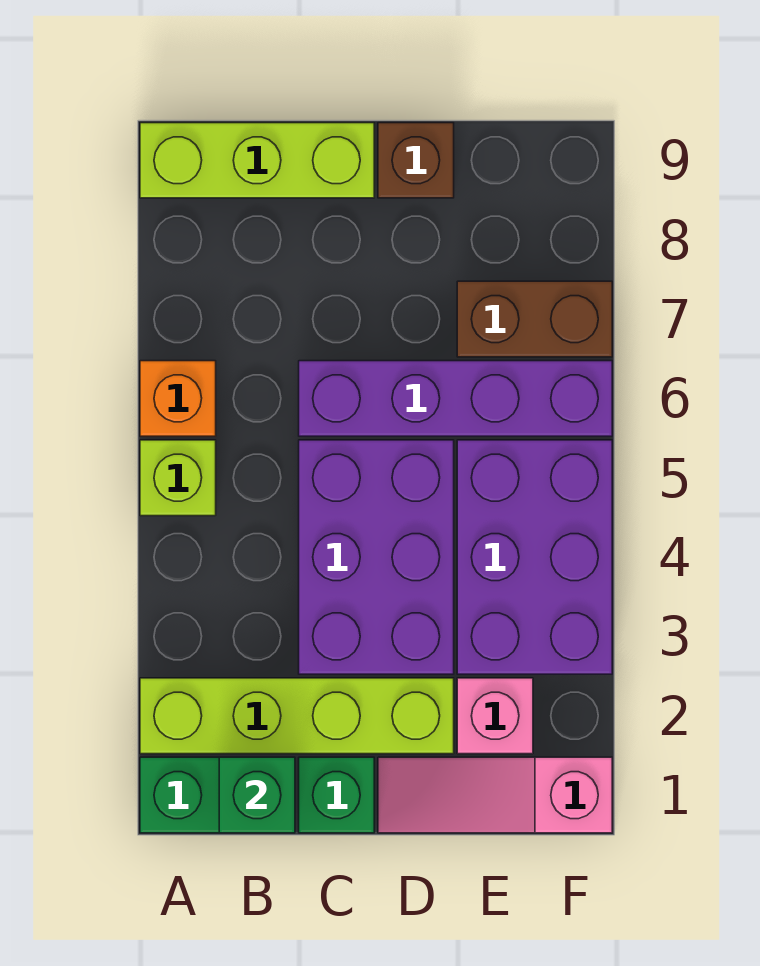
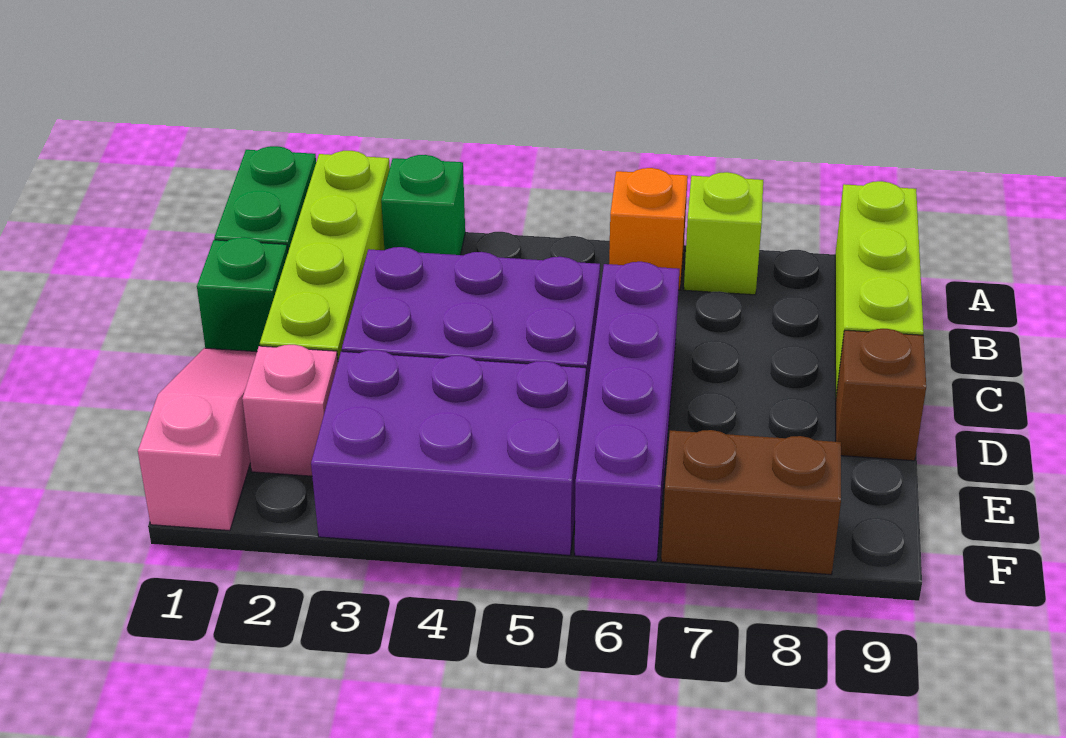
lime brick A5 level 1 -> lime brick A7 level 1
green brick B1 level 2 -> green brick A3 level 1
brown brick E7:F7 level 1 -> brown brick F7:F8 level 1

